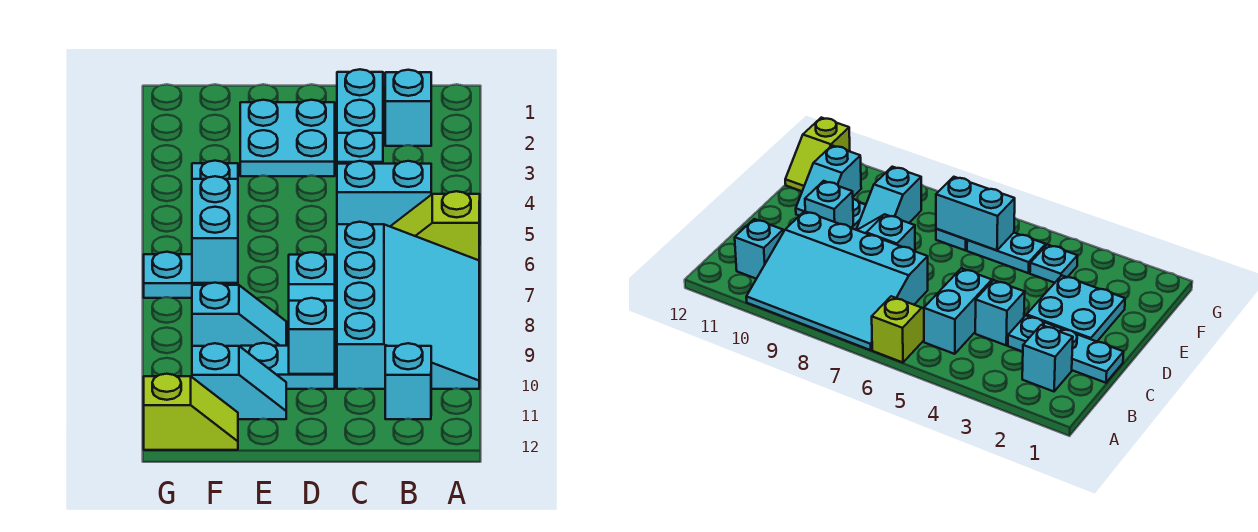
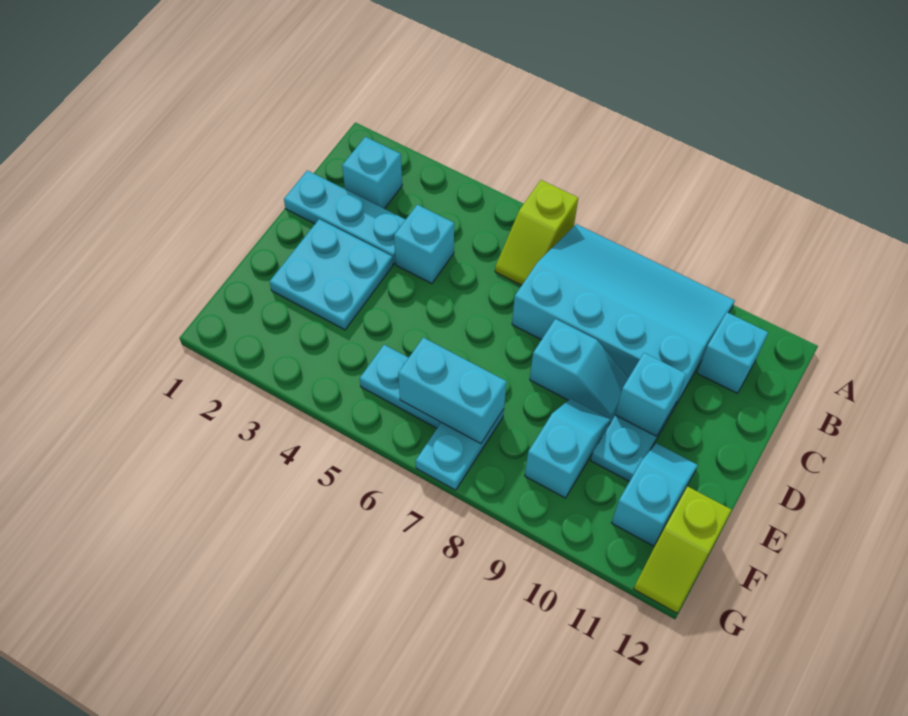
cyan brick B5:C5 level 1 -> none
cyan plate F4 level 1 -> none
lime slope F12:G12 level 1 top G -> lime slope F12:G12 level 1 top F

